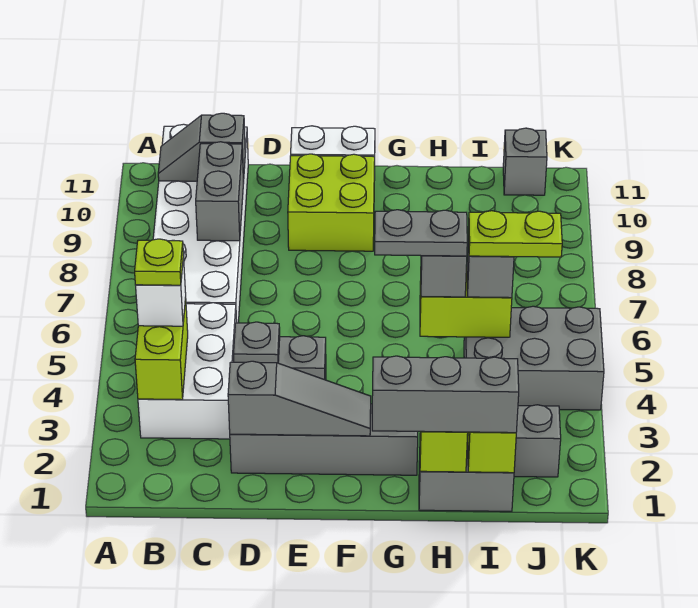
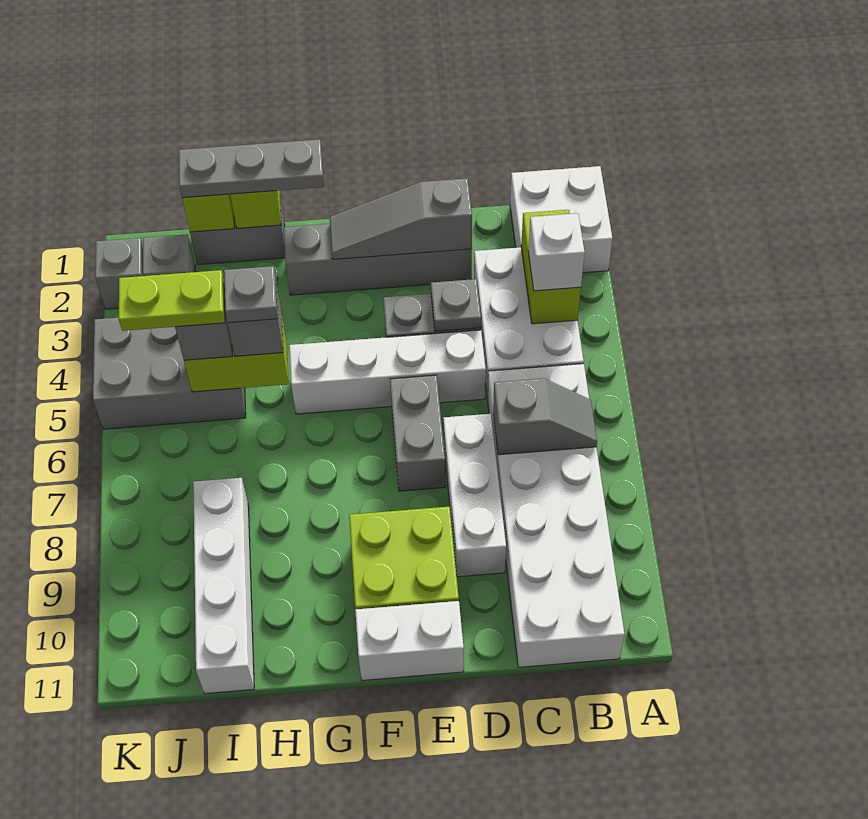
none -> white brick A1:B2 level 1
lime plate B4 level 4 -> none
grey slope B10:C10 level 2 top C -> grey slope B7:C7 level 2 top C
grey brick C8:C9 level 2 -> grey brick E6:E7 level 1
none -> white brick D5:G5 level 1
none -> white brick D7:D9 level 1
grey brick G1:I1 level 3 -> grey plate G1:I1 level 3
grey plate G5:H5 level 4 -> grey plate H5 level 4
none -> white brick I8:I11 level 1
grey brick J11 level 1 -> grey brick K2 level 1

